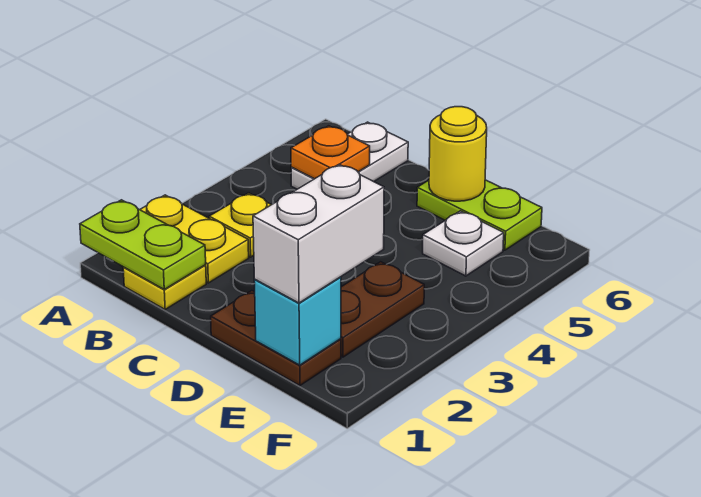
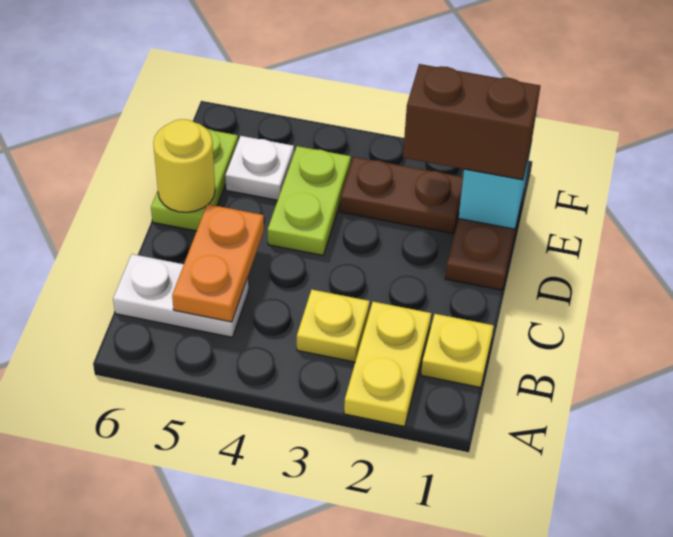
lime plate A1:B1 level 2 -> lime plate D4:E4 level 1
orange plate B5 level 2 -> orange plate B5:C5 level 2
white brick E1:E2 level 3 -> brown brick E1:E2 level 3

